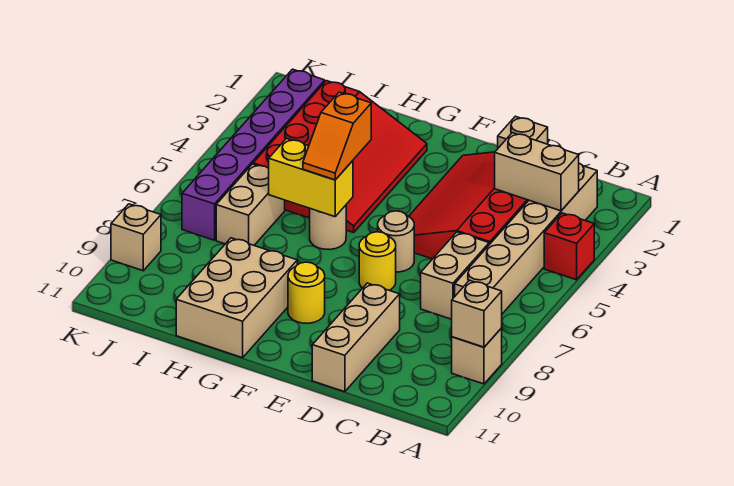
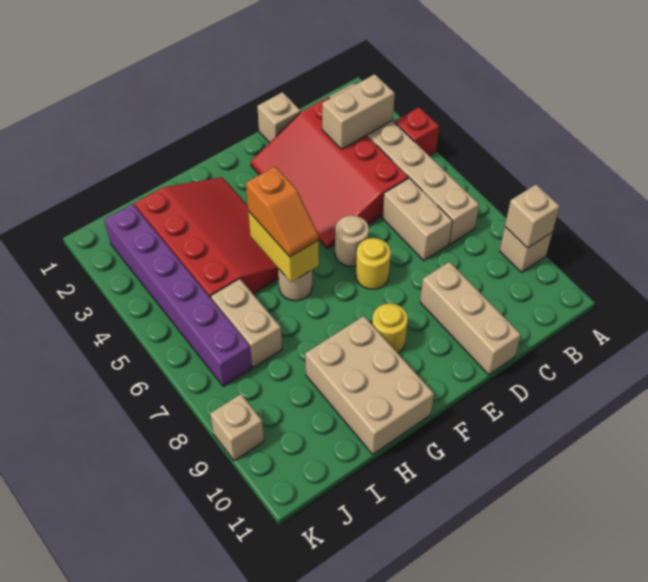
yellow brick G6:H6 level 2 -> yellow brick G5:G6 level 2

